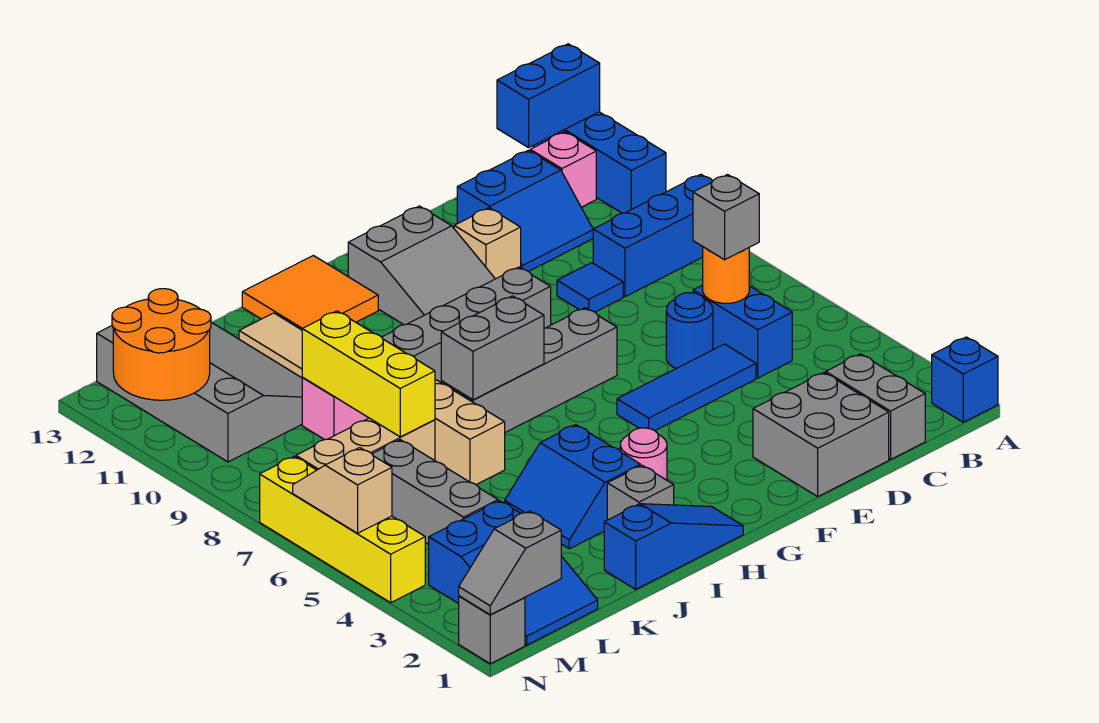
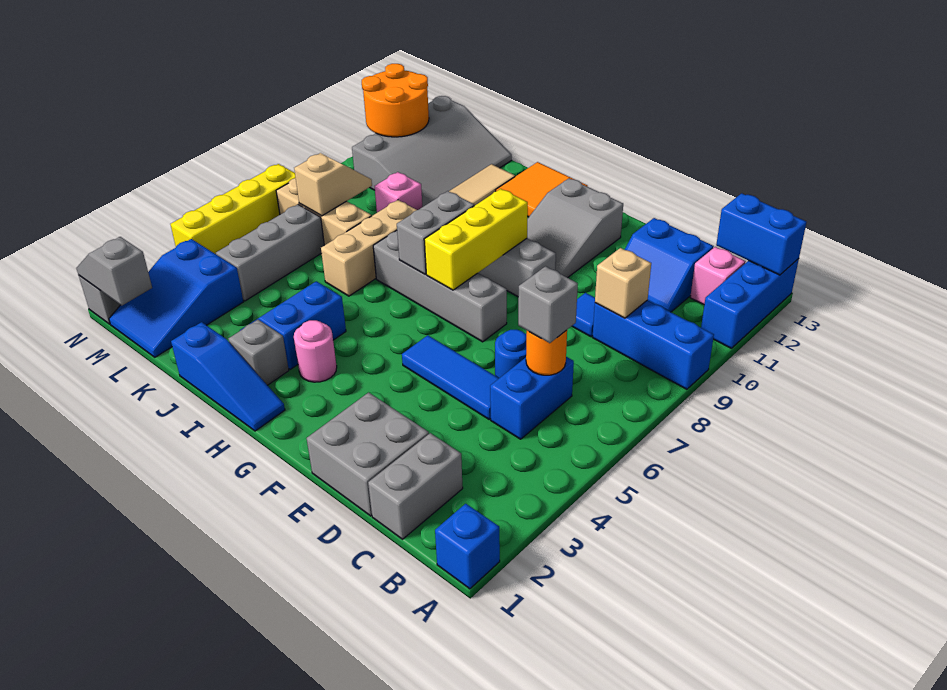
tan brick E11 level 1 -> tan brick C9 level 2
grey brick H7:I7 level 2 -> grey brick H7:H8 level 2
yellow brick K7:K9 level 2 -> yellow brick G7:G9 level 2
tan slope N5:N6 level 2 top 5 -> tan slope L7:L8 level 2 top 7

